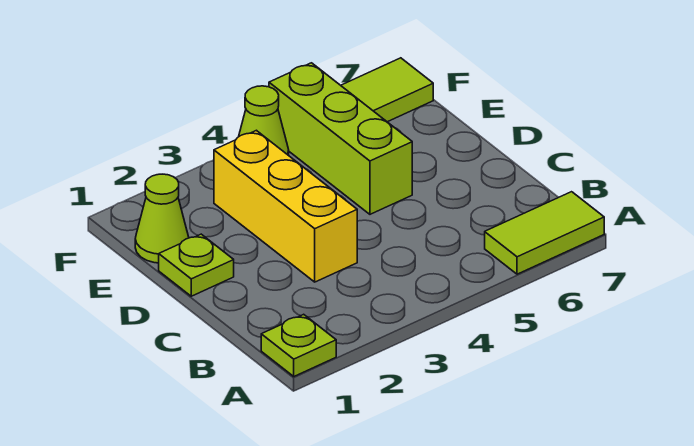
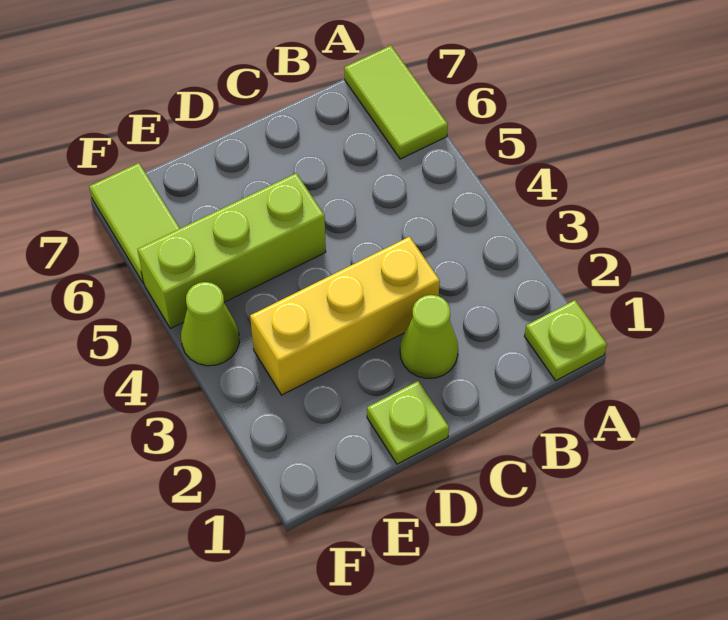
lime cone E1 level 1 -> lime cone C2 level 1

